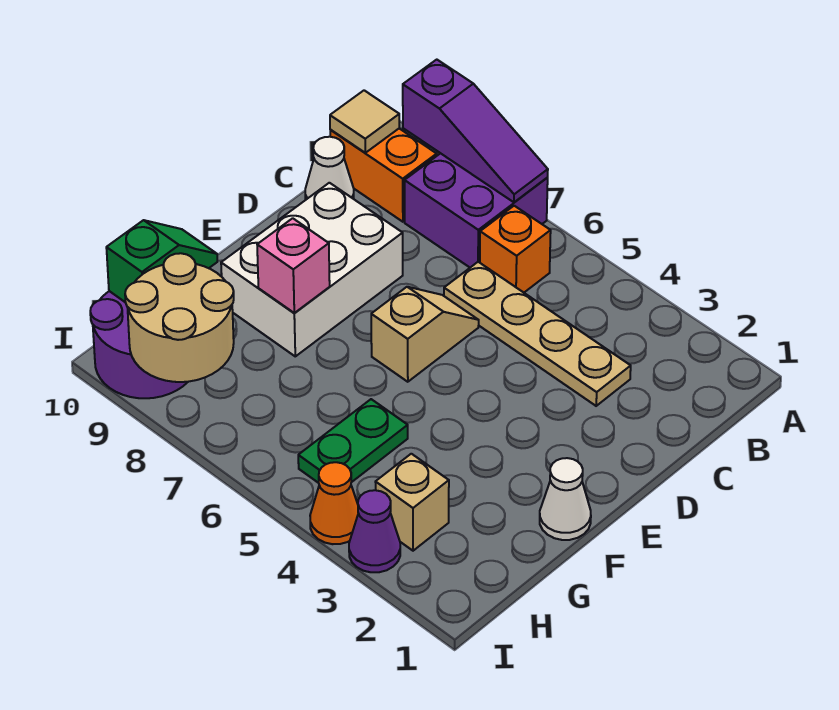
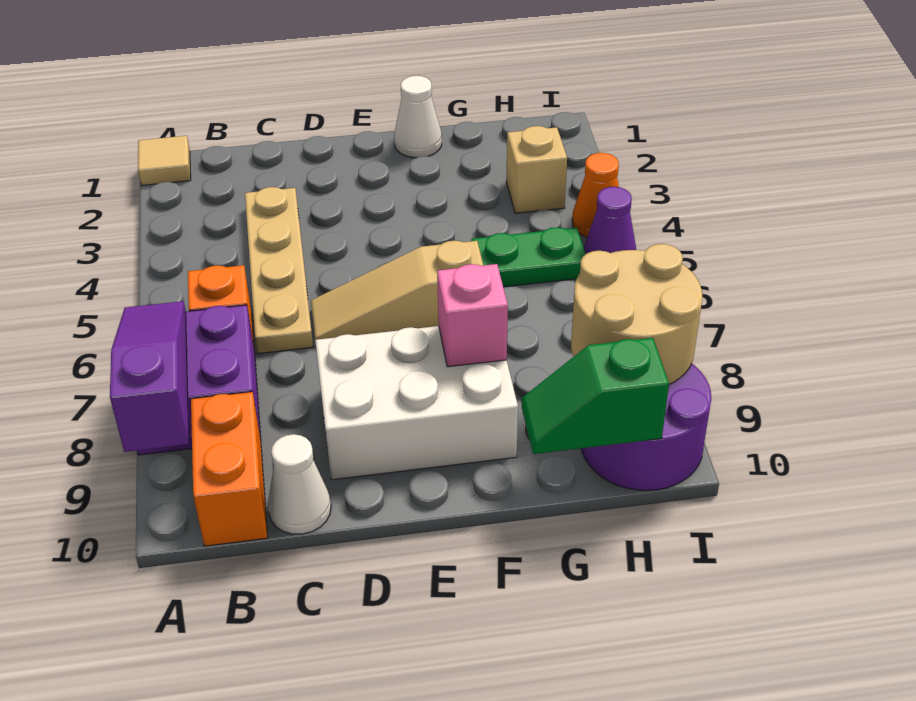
tan tile B10 level 2 -> tan tile A1 level 1
tan slope D6:E6 level 1 top E -> tan slope D6:F6 level 1 top F
purple cone I3 level 1 -> purple cone I5 level 1

